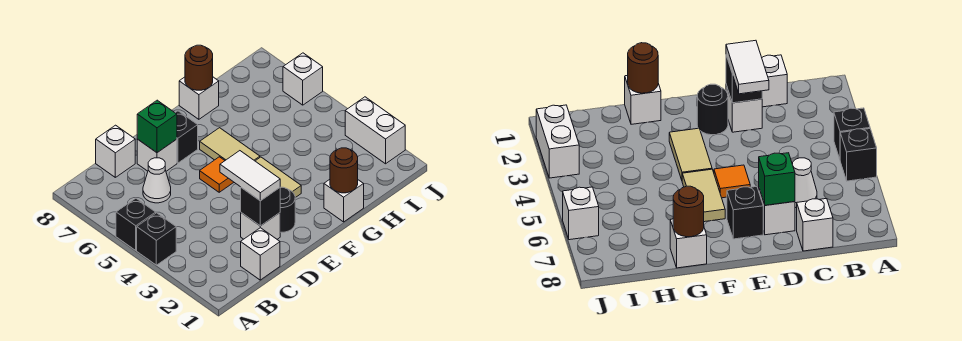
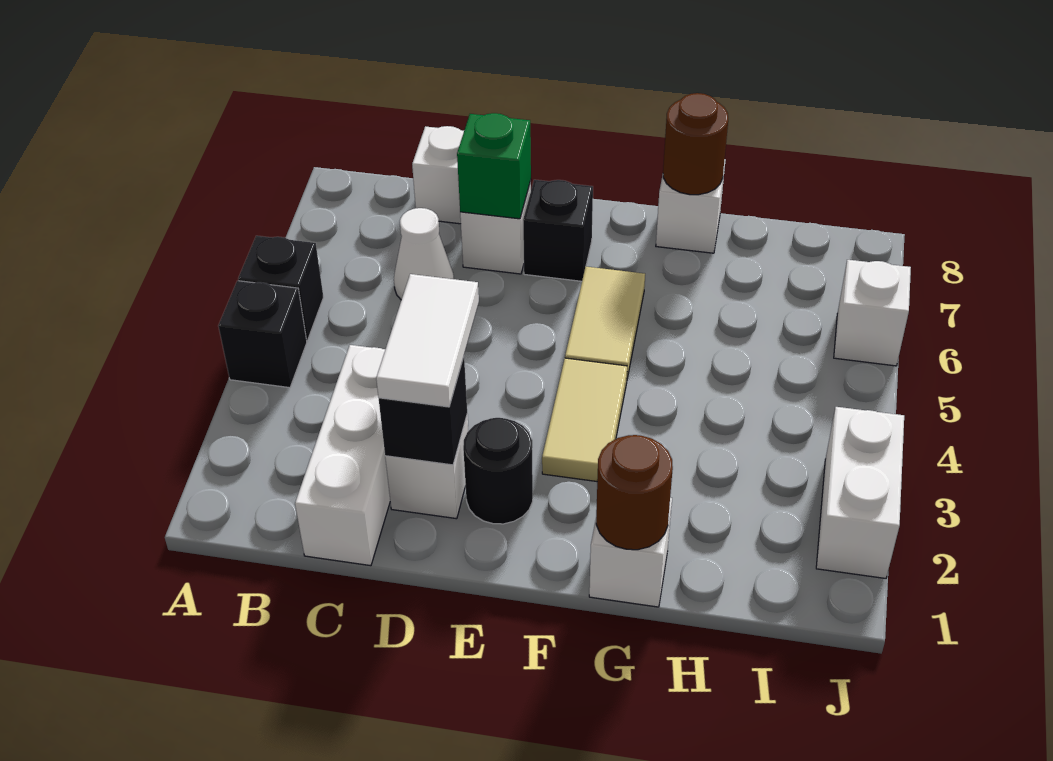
white brick C1 level 1 -> white brick C1:C3 level 1
orange tile E5 level 1 -> none

